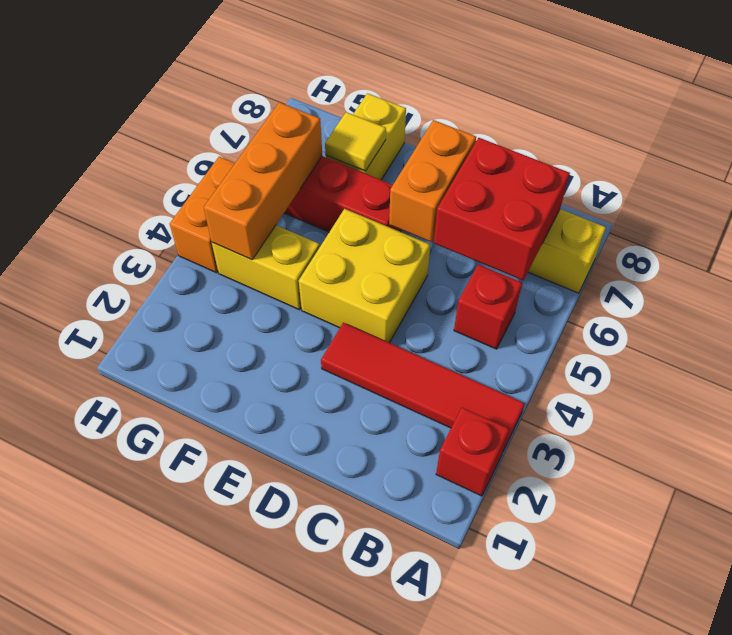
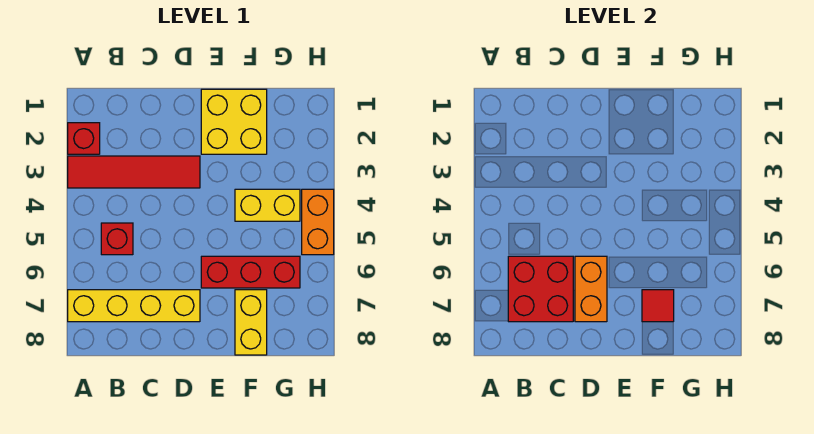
yellow brick D4:E5 level 1 -> yellow brick E1:F2 level 1
yellow tile F7 level 2 -> red tile F7 level 2
orange brick G4:G6 level 2 -> none

